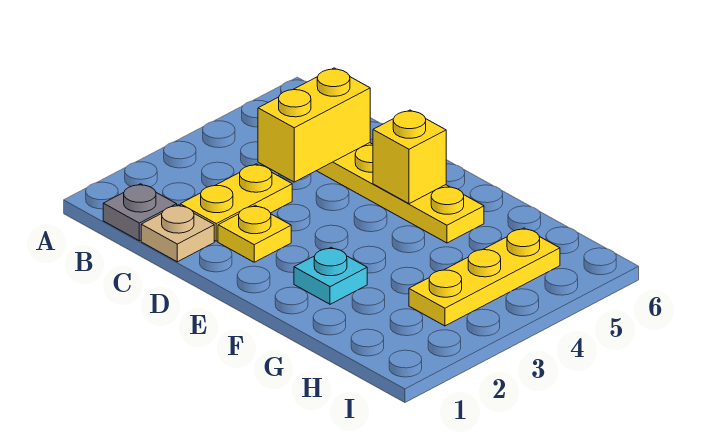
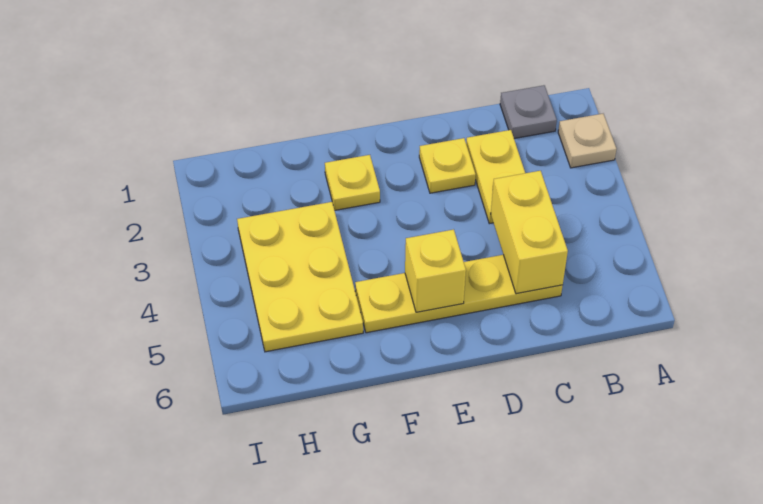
tan plate C1 level 1 -> tan plate A2 level 1
cyan plate F2 level 1 -> yellow plate F2 level 1
yellow plate H3:H5 level 1 -> yellow plate G3:H5 level 1

